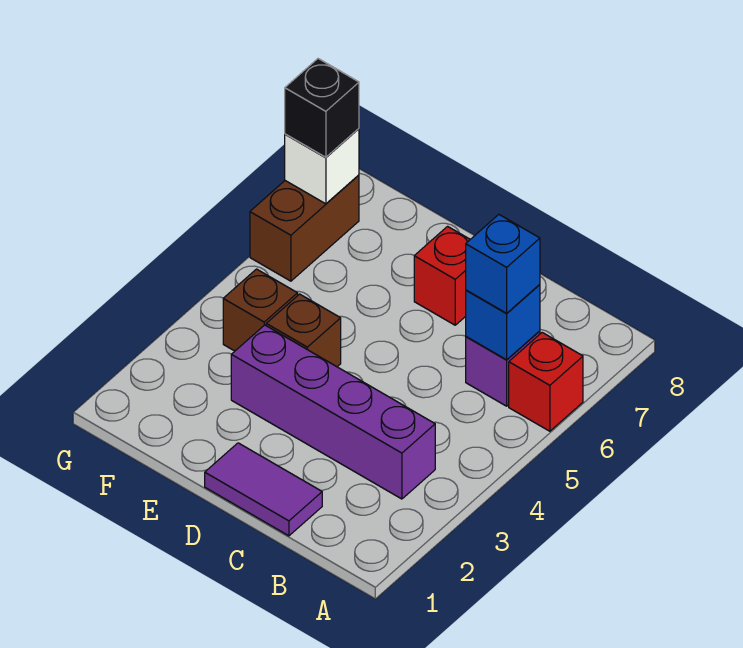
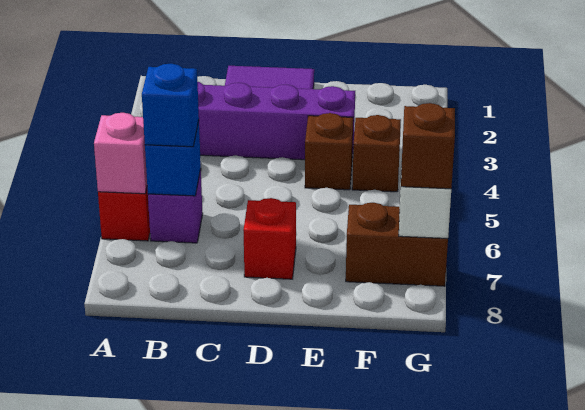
none -> pink brick A6 level 2
brown brick G6:G7 level 1 -> brown brick F7:G7 level 1
black brick G7 level 3 -> brown brick G7 level 3

